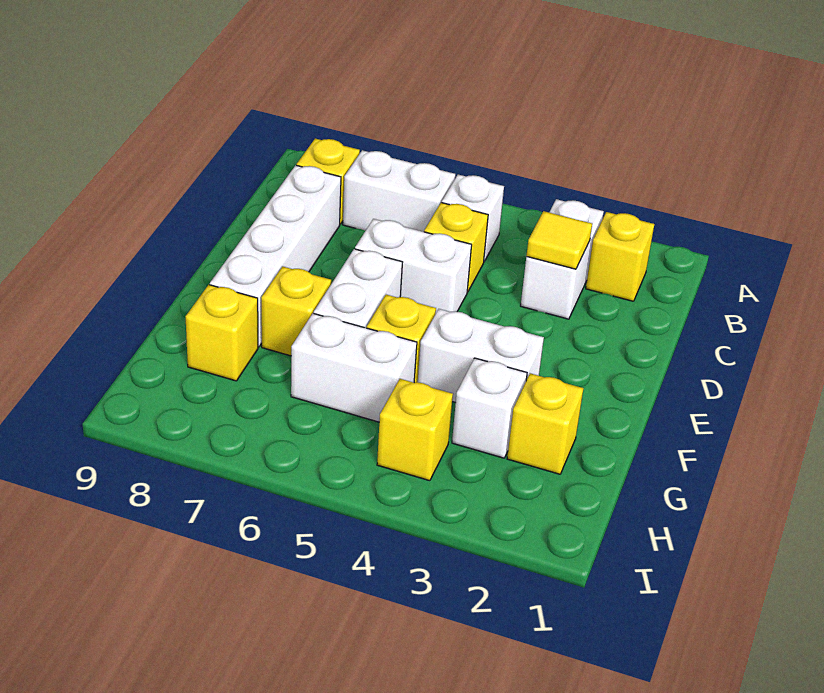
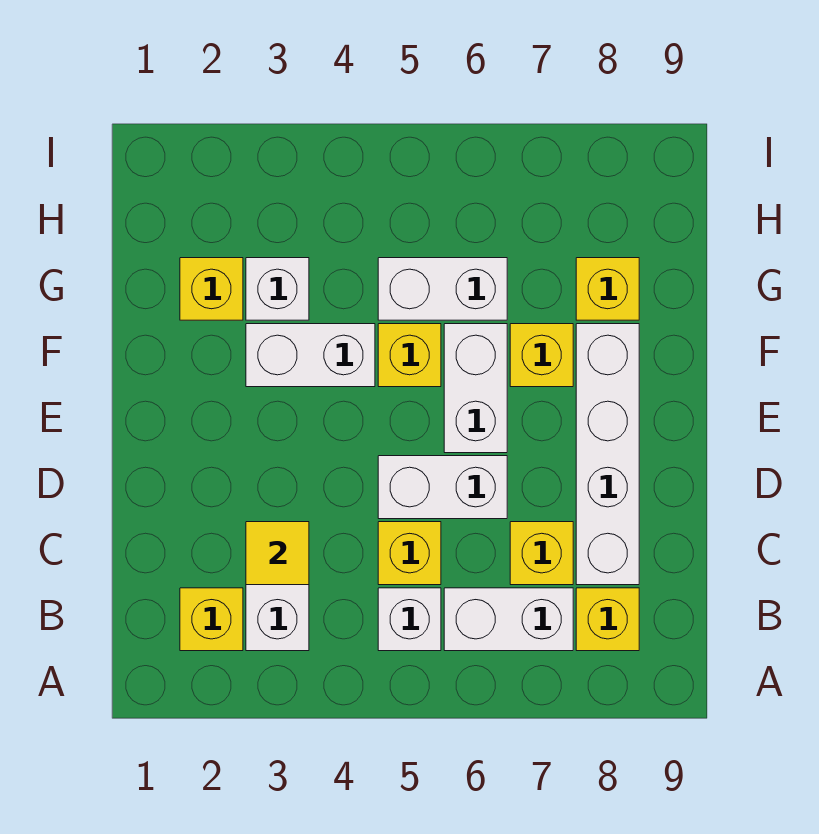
yellow brick H4 level 1 -> yellow brick C7 level 1

